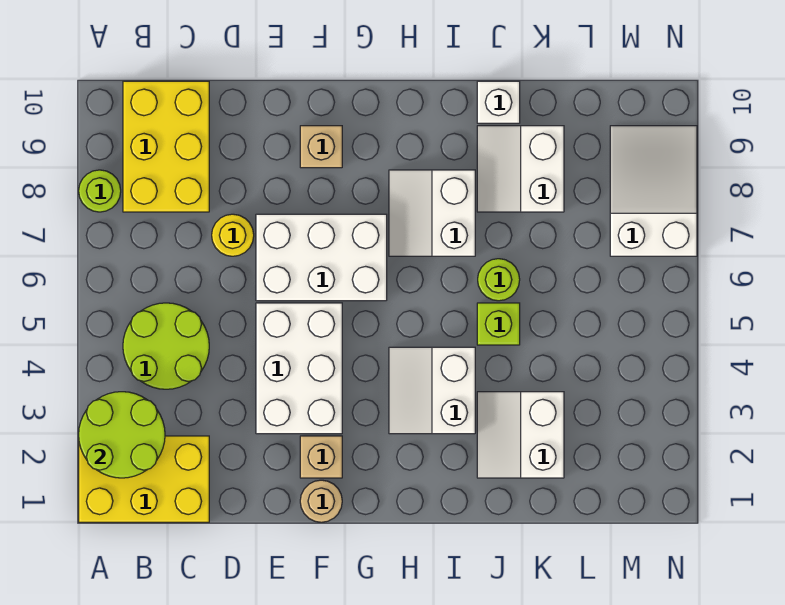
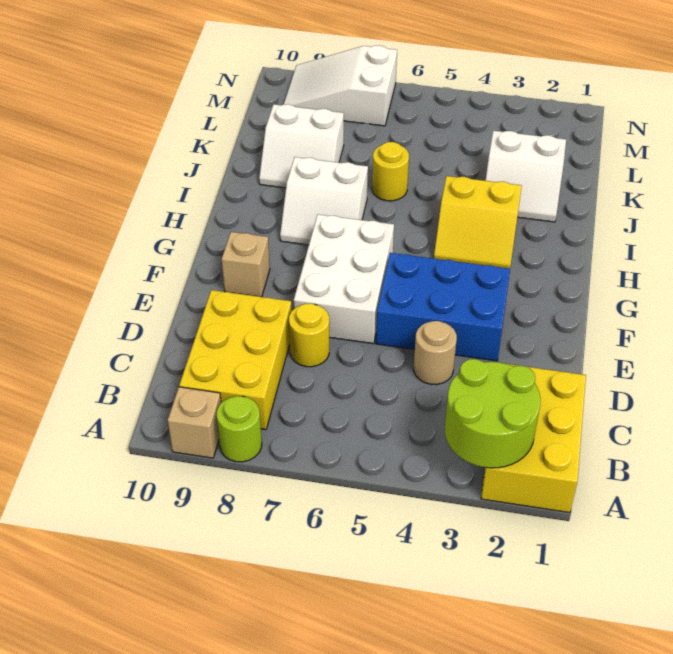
lime round brick B4:C5 level 1 -> none
yellow brick B8:C10 level 1 -> yellow brick B8:D9 level 1
white brick E3:F5 level 1 -> blue brick E3:F5 level 1
tan round brick F1 level 1 -> tan round brick D4 level 1
tan brick F2 level 1 -> tan brick A9 level 1
white slope H3:I4 level 1 top I -> yellow slope H3:I4 level 1 top I
lime brick J5 level 1 -> none
lime round brick J6 level 1 -> yellow round brick J6 level 1
white brick J10 level 1 -> none

